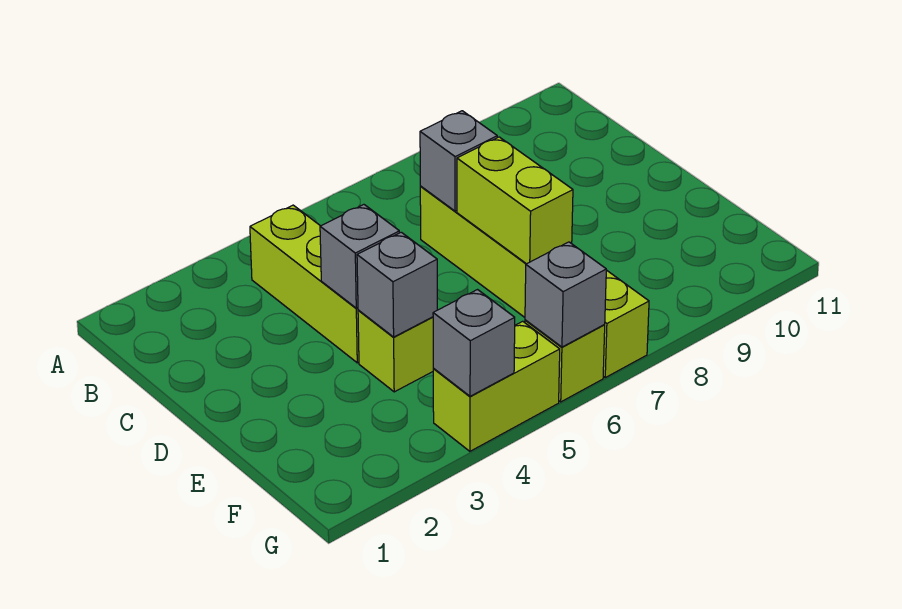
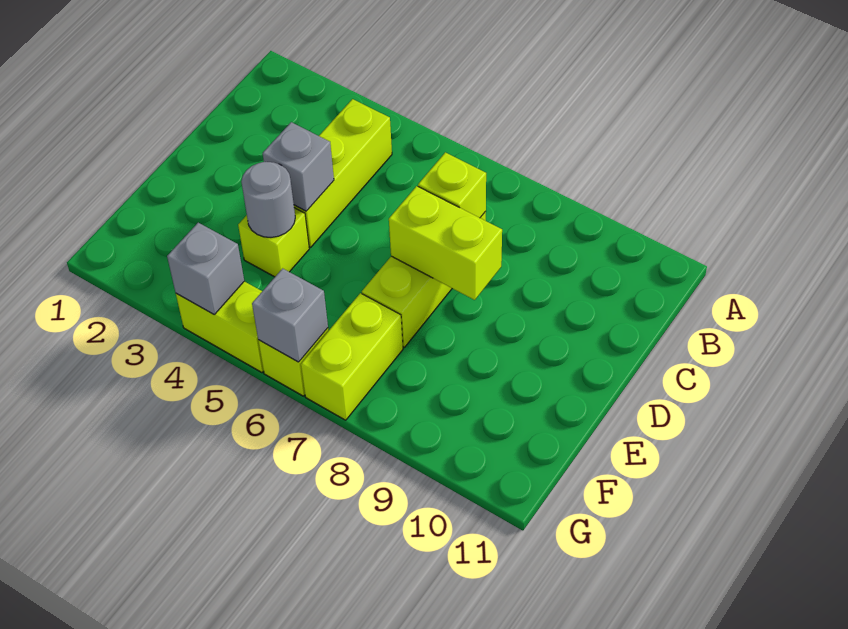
grey brick C7 level 2 -> lime brick C7 level 2
lime brick D7:E7 level 2 -> lime brick D7:D8 level 2
grey brick E4 level 2 -> grey round brick E4 level 2

